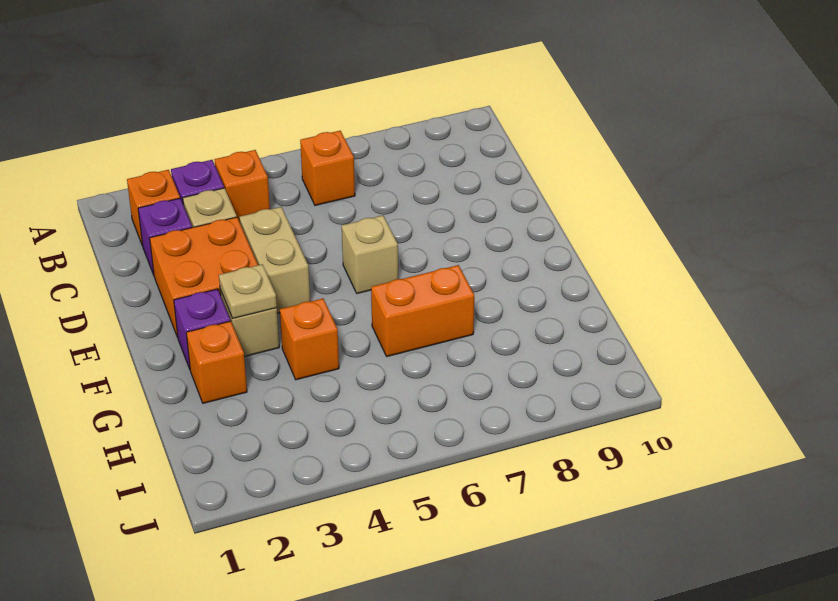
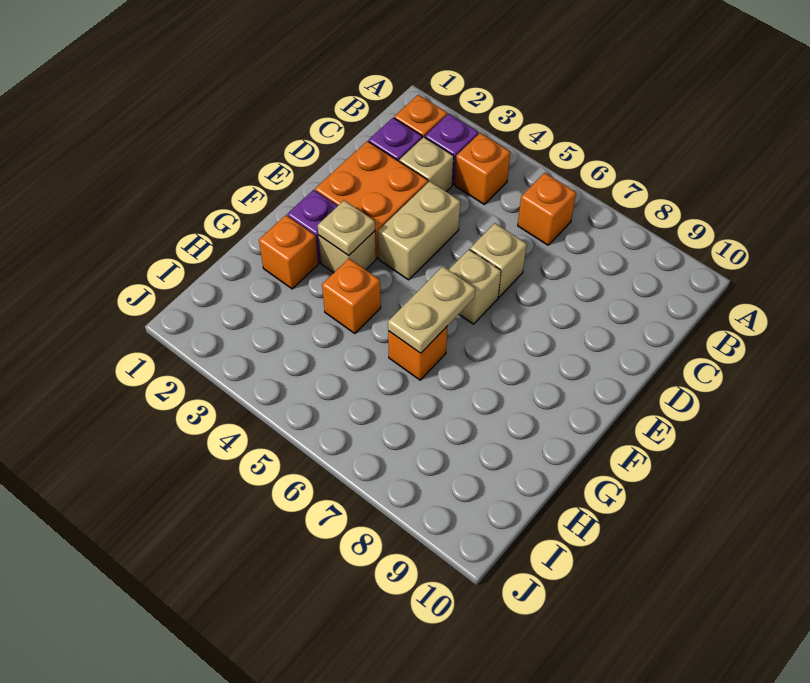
none -> tan brick D6 level 1
none -> tan plate F6:G6 level 2
orange brick G6:G7 level 1 -> orange brick G6 level 1

